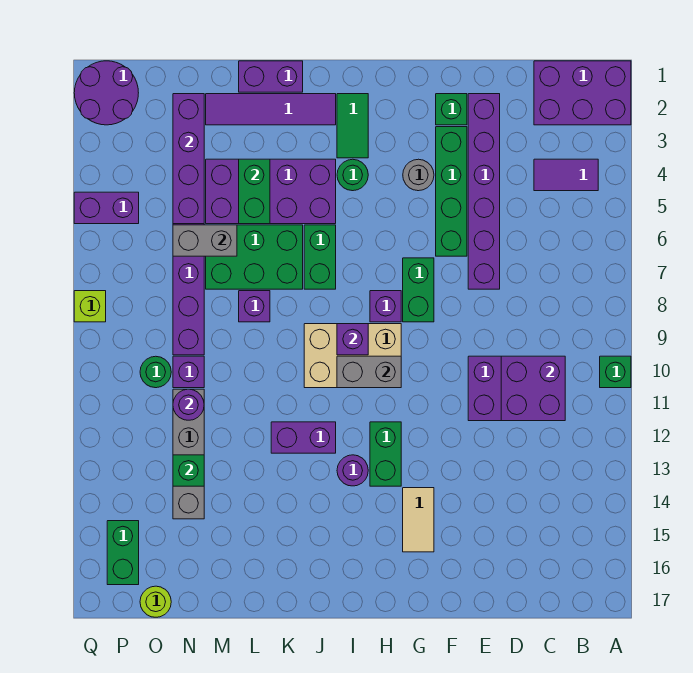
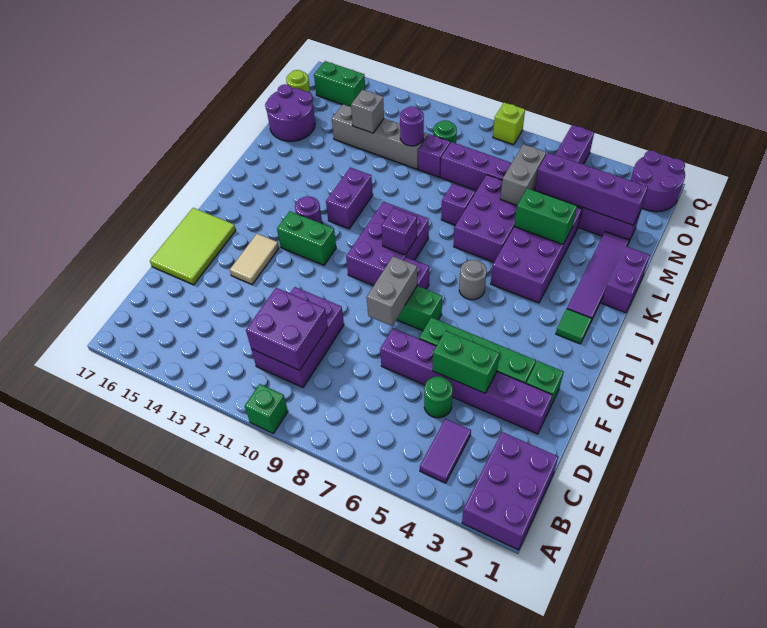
none -> lime tile E16:G17 level 1
grey round brick G4 level 1 -> grey round brick I6 level 1
tan tile G14:G15 level 1 -> tan tile F14:G14 level 1
tan brick H9:J10 level 1 -> purple brick H9:J10 level 1
grey brick H10:I10 level 2 -> grey brick F8:G8 level 2
green tile I2:I3 level 1 -> green tile I2 level 1
green round brick I4 level 1 -> green round brick D5 level 1
green brick J6:J7 level 1 -> green brick E4:E5 level 2
green brick K6:M7 level 1 -> purple brick K6:M7 level 1
none -> purple round brick M16:N17 level 1
green brick N13 level 2 -> grey brick N13 level 2

